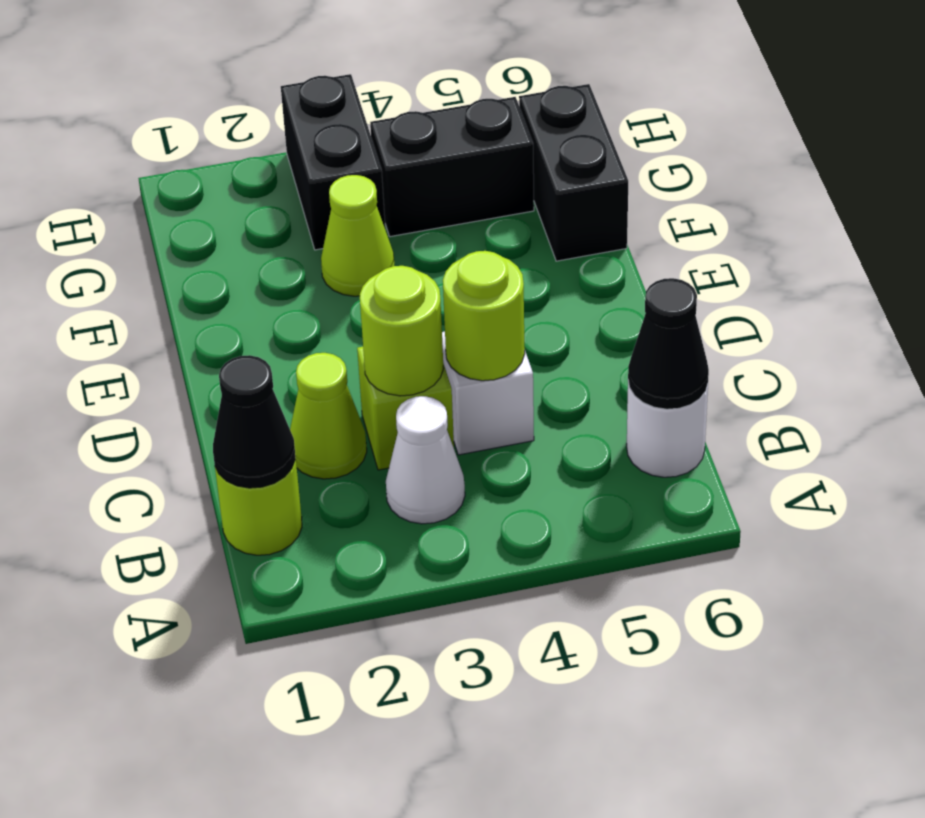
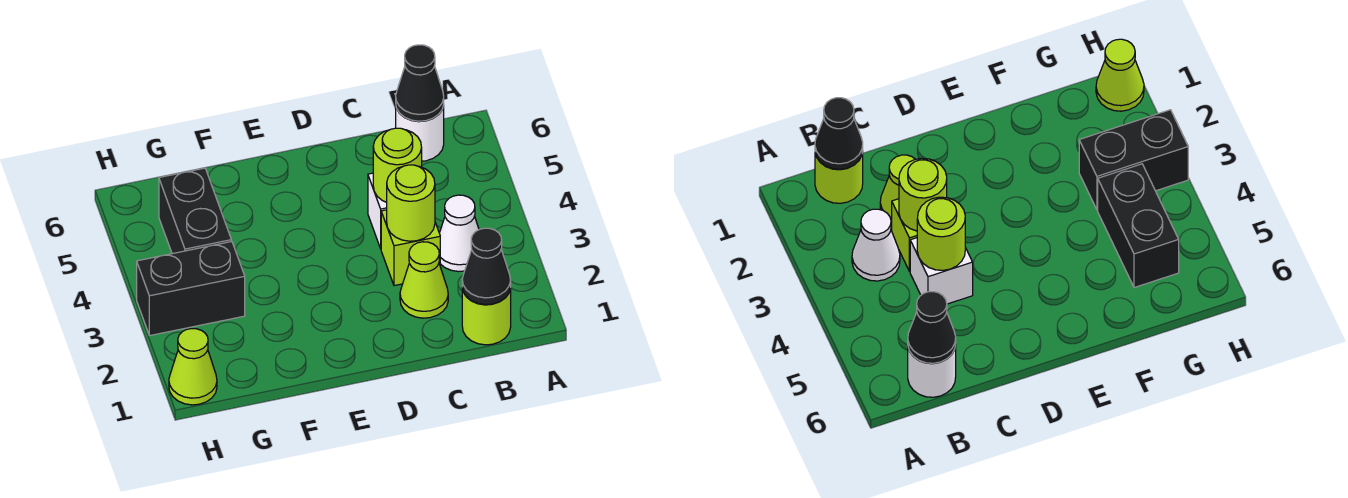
lime cone F3 level 1 -> lime cone H1 level 1
black brick F6:G6 level 1 -> none

